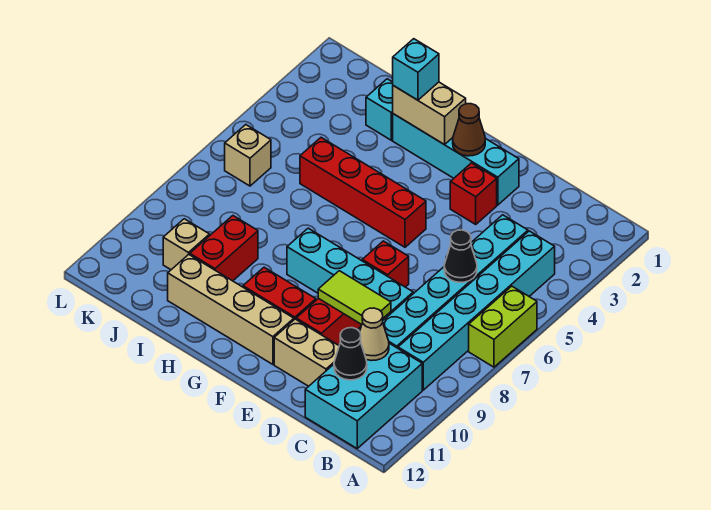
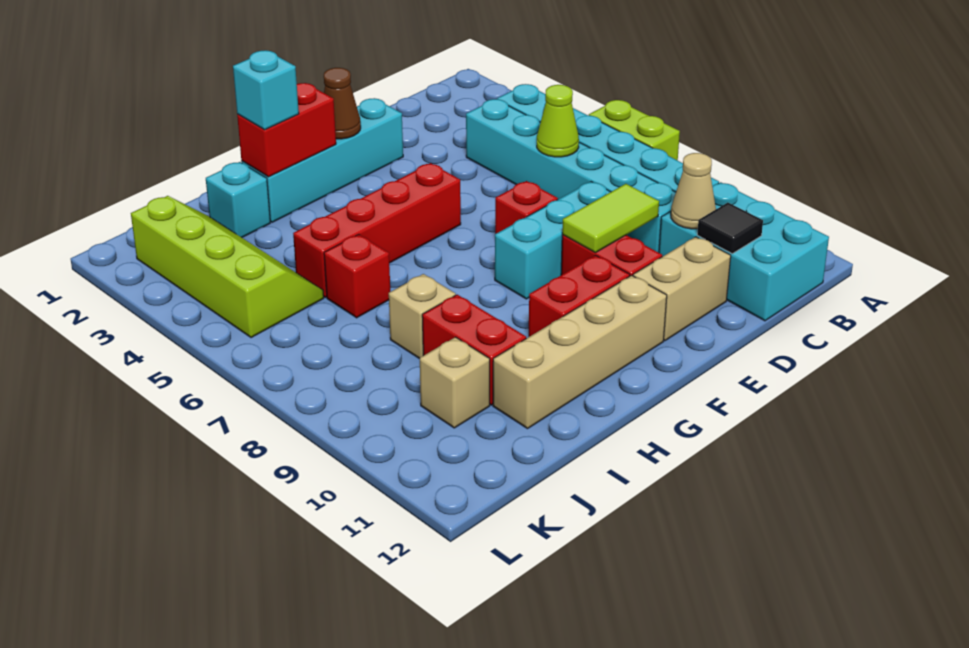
black cone C6 level 2 -> lime cone C6 level 2
black cone C11 level 2 -> black tile C11 level 2
cyan brick D8:G8 level 1 -> cyan brick D8:F8 level 1
red brick E3 level 1 -> red brick I6 level 1
tan brick G2:H2 level 2 -> red brick G2:H2 level 2
none -> lime slope J2:K5 level 1 top K
tan brick K6 level 1 -> tan brick I8 level 1

